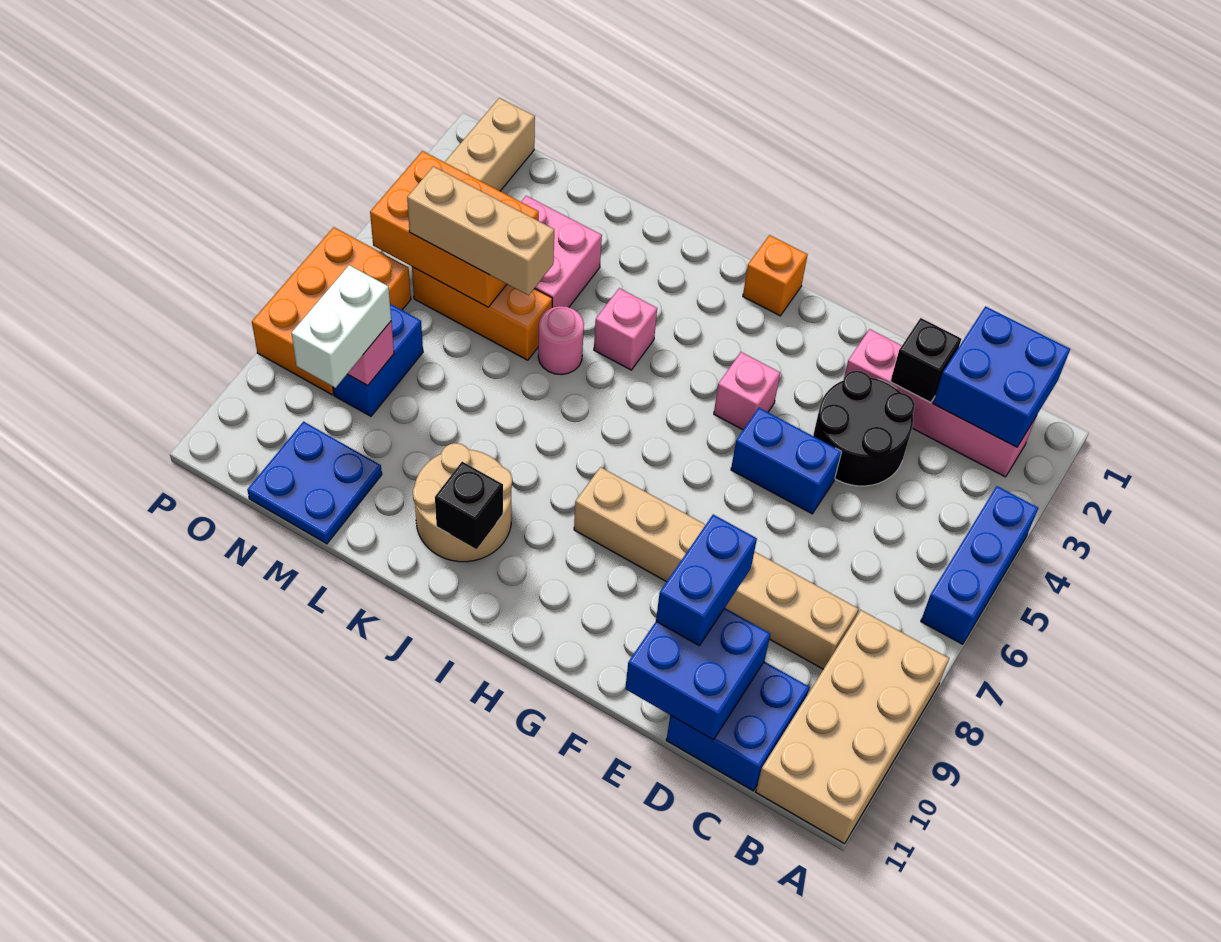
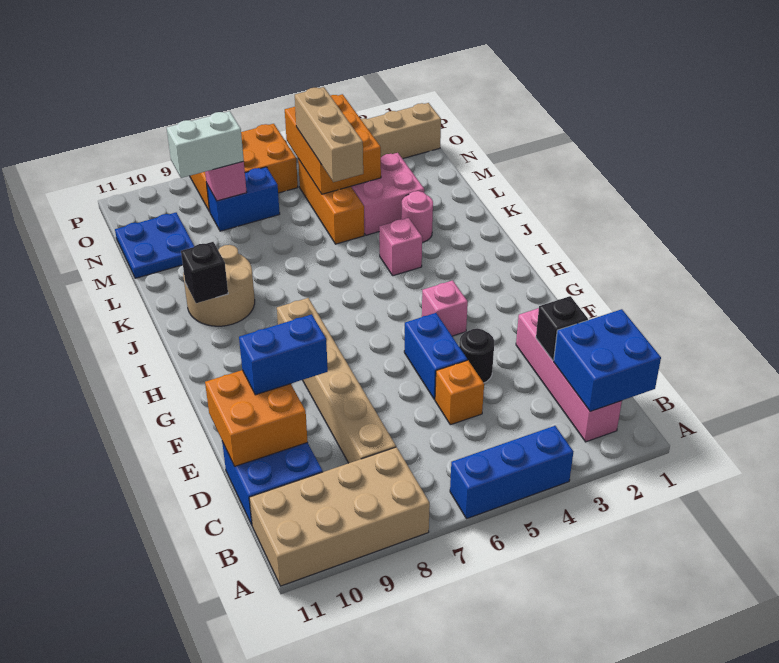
black round brick D3:E4 level 1 -> black round brick E4 level 1
blue brick D10:E11 level 2 -> orange brick D10:E11 level 2
orange brick H1 level 1 -> orange brick D5 level 1
pink round brick K5 level 1 -> pink round brick K3 level 1

